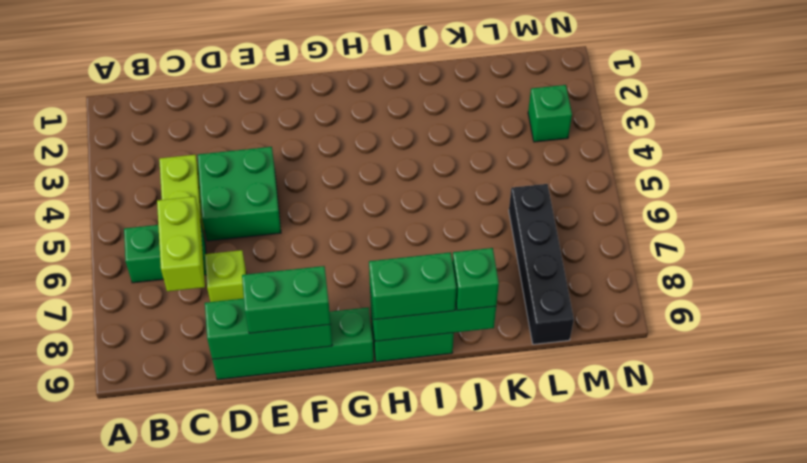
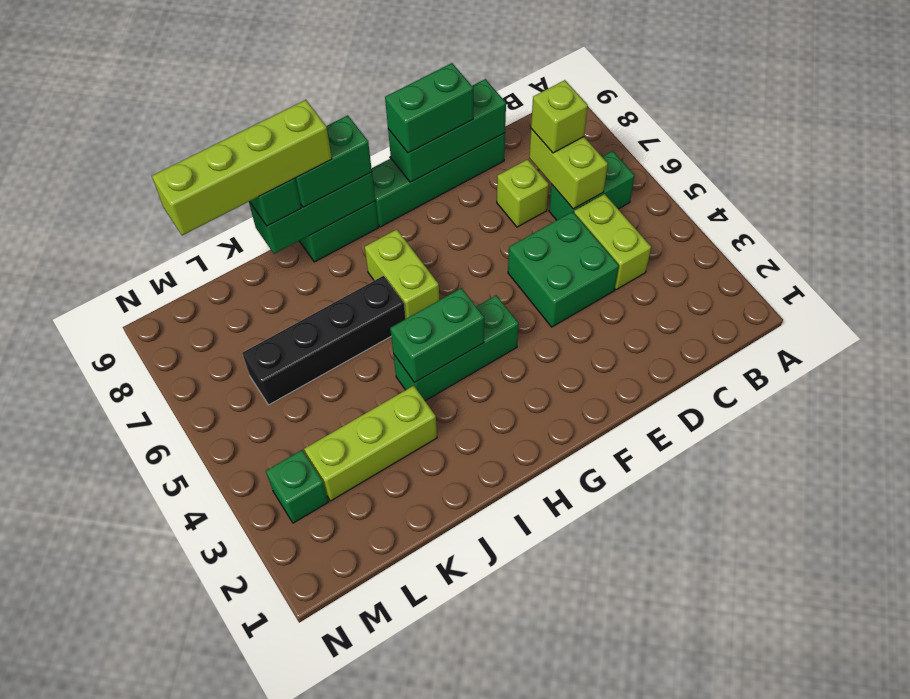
none -> lime brick C7 level 3
none -> green brick G4:I4 level 1
none -> green brick H4:I4 level 2
none -> lime brick H6:H7 level 1
none -> lime brick I9:L9 level 4
none -> lime brick J3:L3 level 1
black brick L6:L9 level 1 -> black brick I6:L6 level 1

